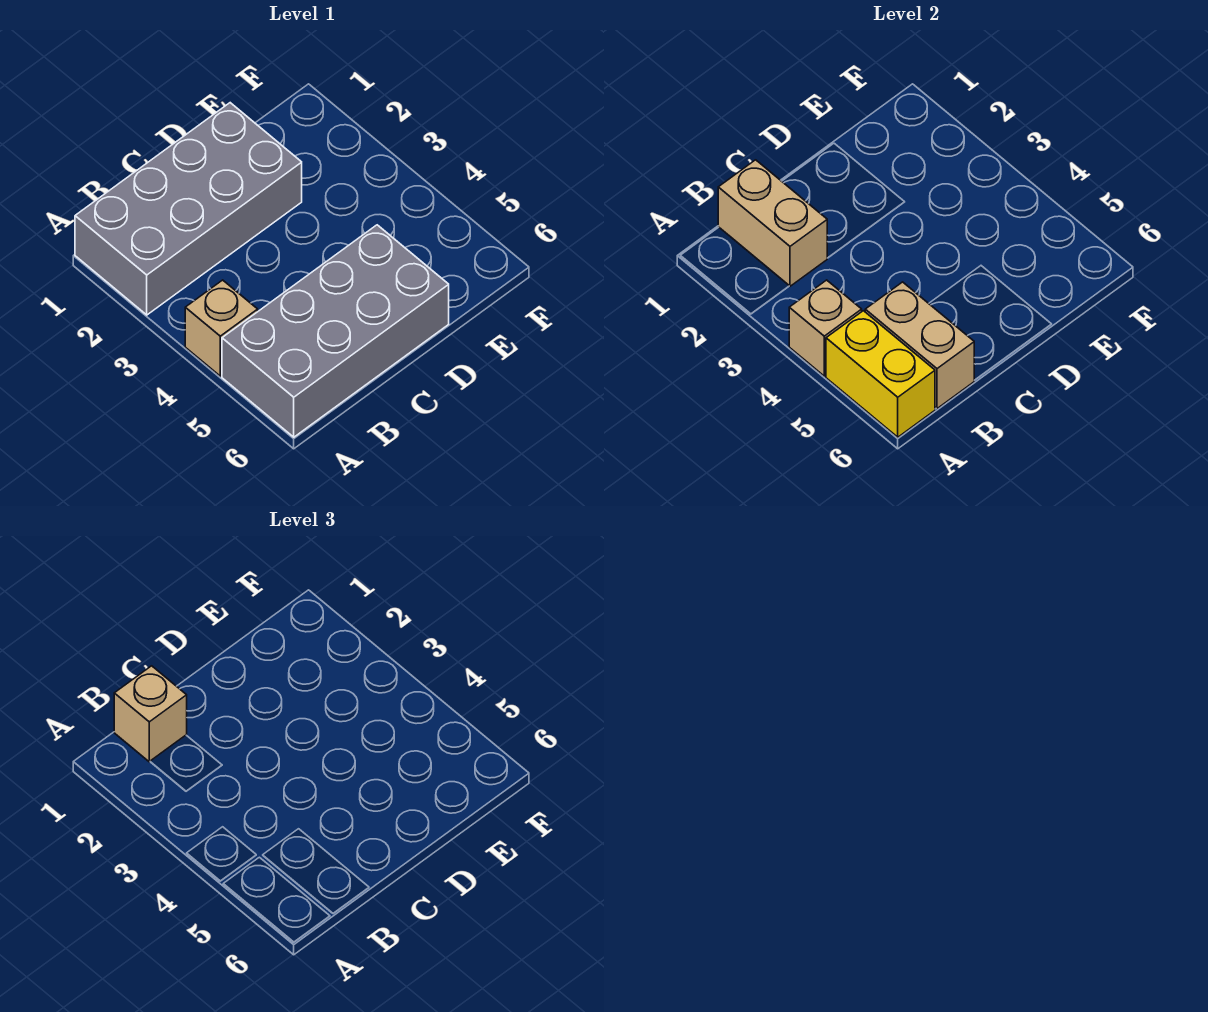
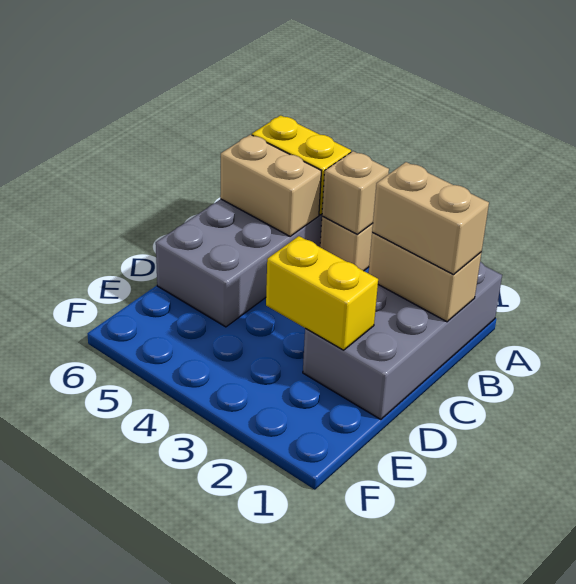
tan brick B1 level 3 -> tan brick B1:B2 level 3
none -> yellow brick D2:D3 level 2

